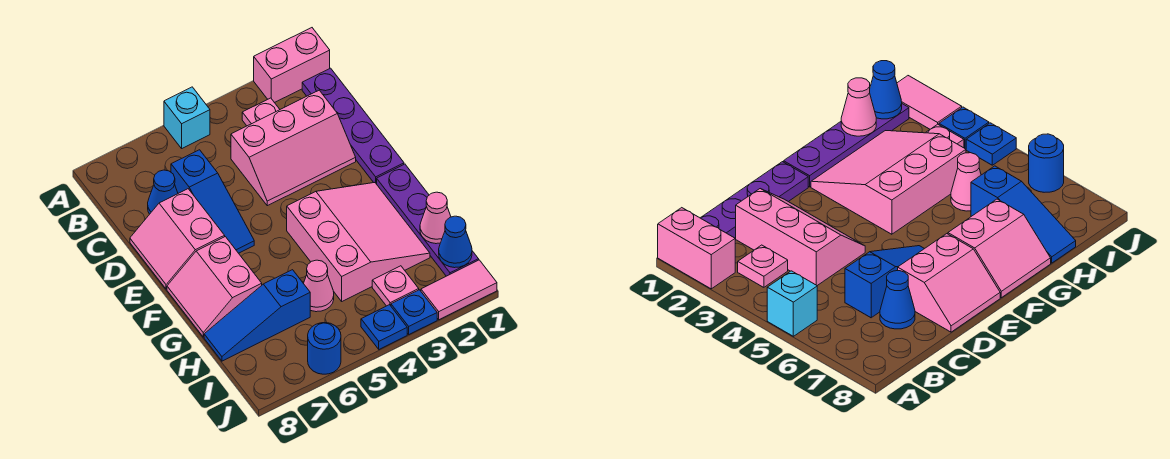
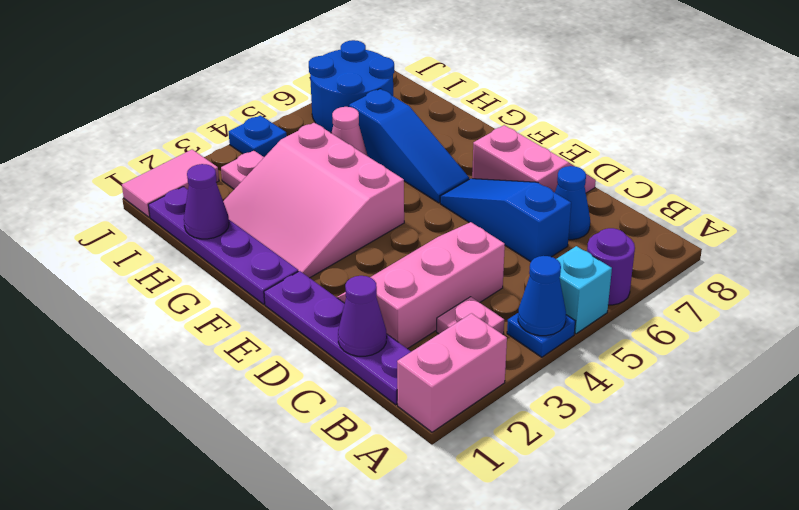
none -> purple round brick A6 level 1
none -> purple cone C1 level 2
pink slope F7:G8 level 1 top 7 -> none
pink cone H1 level 2 -> purple cone H1 level 2
blue slope H6:H8 level 1 top 6 -> blue slope F6:H6 level 1 top H
blue cone I1 level 2 -> blue cone A4 level 2
blue plate J3 level 1 -> blue plate A4 level 1
blue round brick J6 level 1 -> blue round brick I6:J7 level 1

